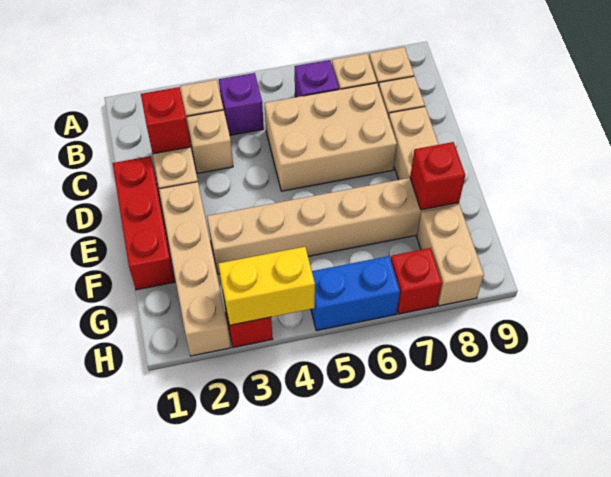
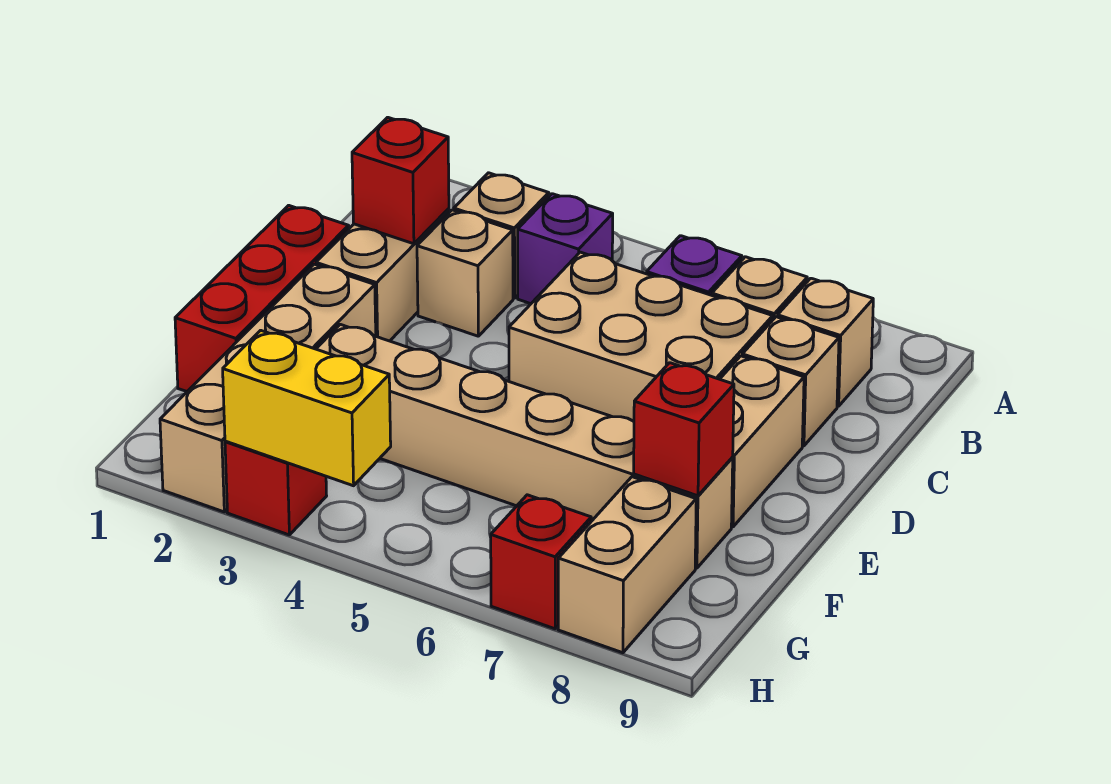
blue brick H5:H6 level 1 -> none

